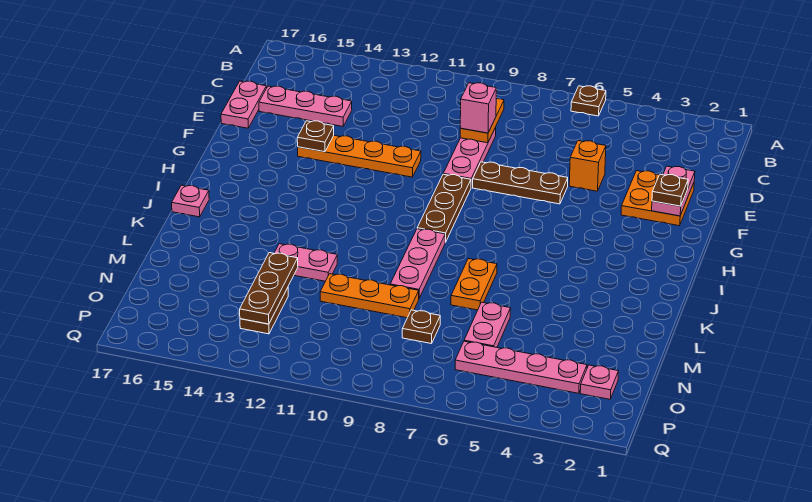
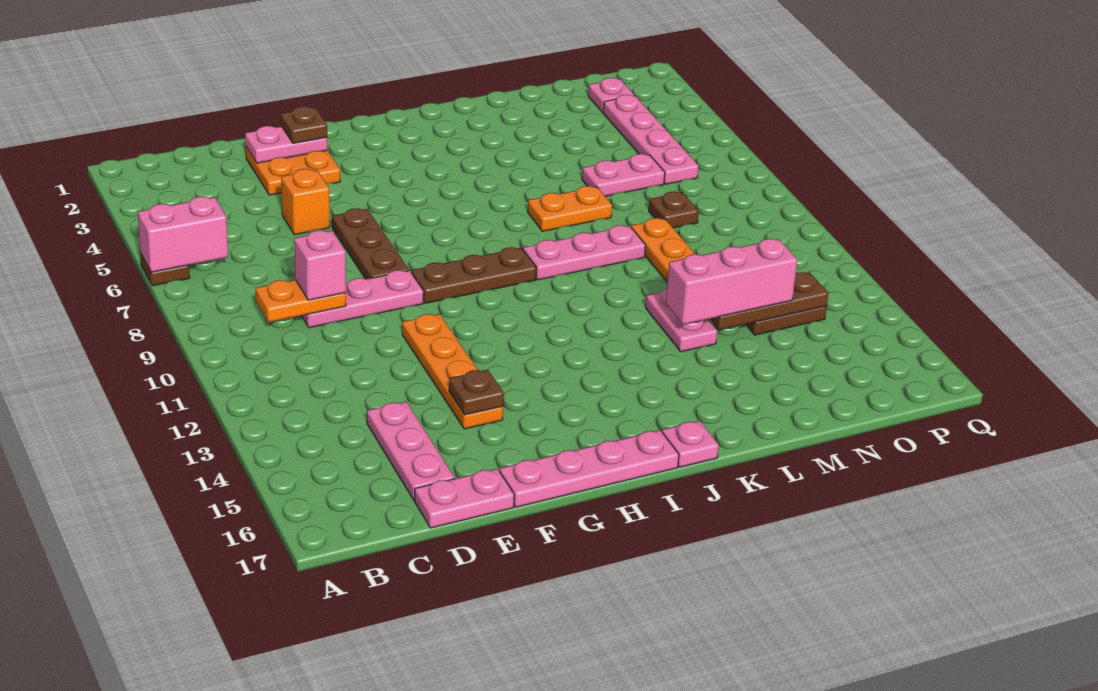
none -> pink brick A6:B6 level 2
none -> pink plate F17:I17 level 1
none -> pink brick L13:N13 level 3

